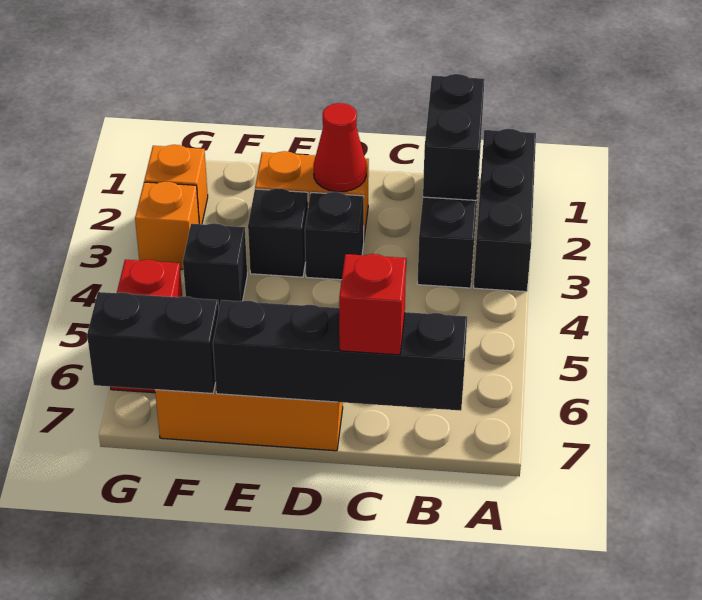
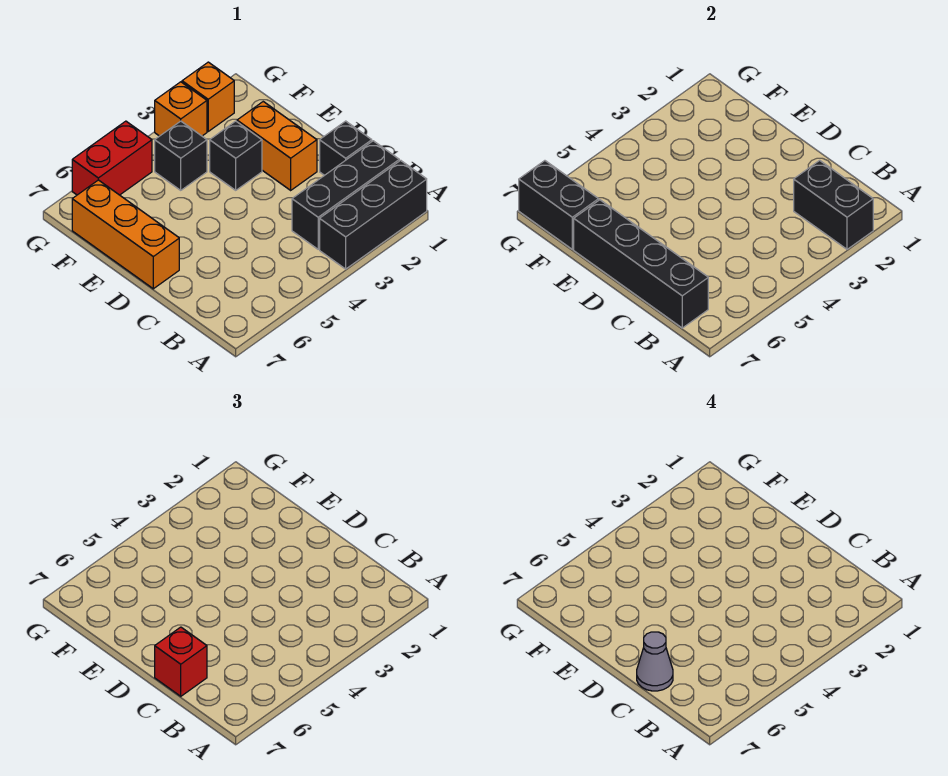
black brick B1:B2 level 2 -> black brick A2:B2 level 2
none -> grey cone C7 level 4
red cone D2 level 2 -> none
black brick D3 level 1 -> black brick C1 level 1

